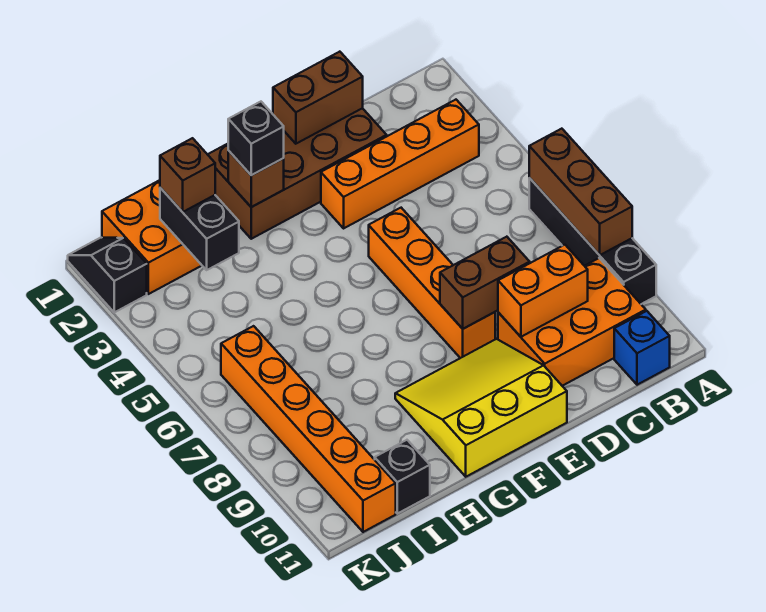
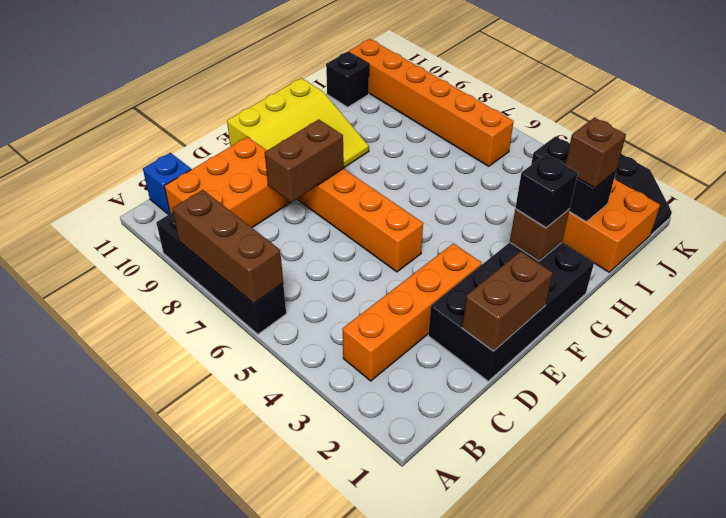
orange brick C9:D9 level 2 -> none
brown brick D1:G2 level 1 -> black brick D1:G2 level 1

